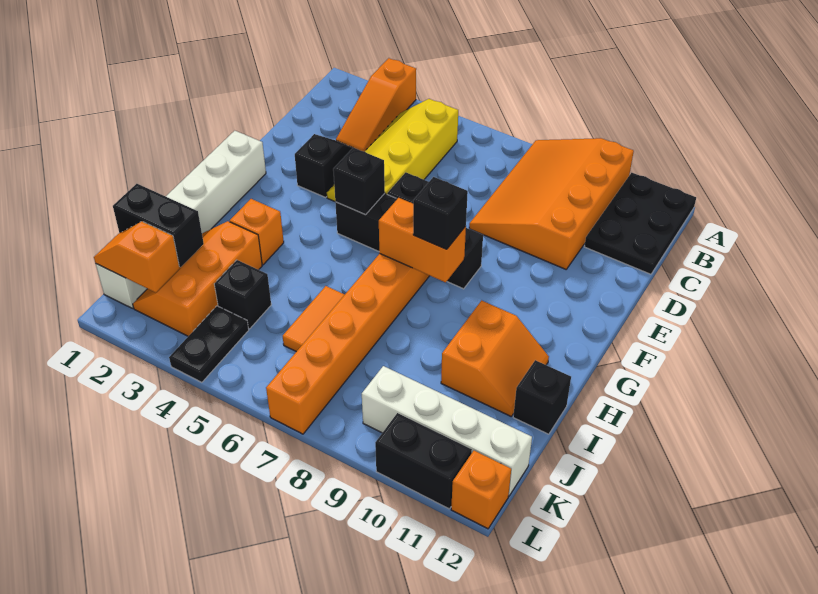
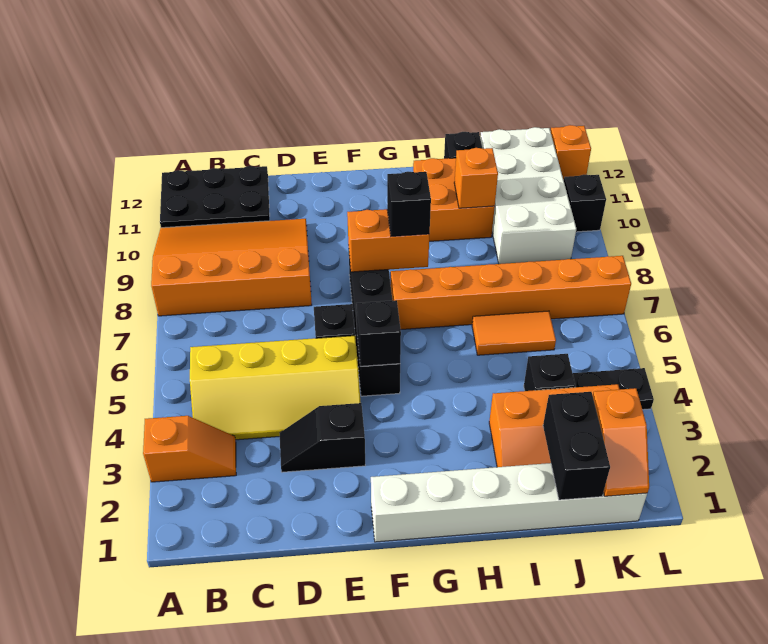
orange slope A3:C3 level 1 top A -> orange slope A3:B3 level 1 top A
orange slope A8:D10 level 1 top 10 -> orange slope A8:D10 level 1 top 8
orange brick G7:G8 level 2 -> orange brick F8:G8 level 2
orange brick H3 level 1 -> orange brick I10 level 2
orange slope H10:I11 level 1 top 10 -> orange brick H10:I11 level 1
white brick K9:K12 level 1 -> white brick J9:K12 level 1
black brick L10:L11 level 1 -> black brick L10 level 1

